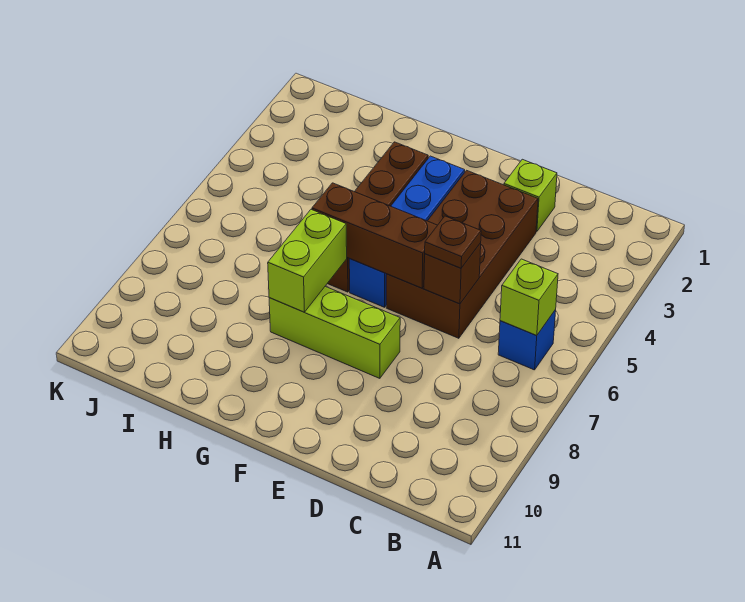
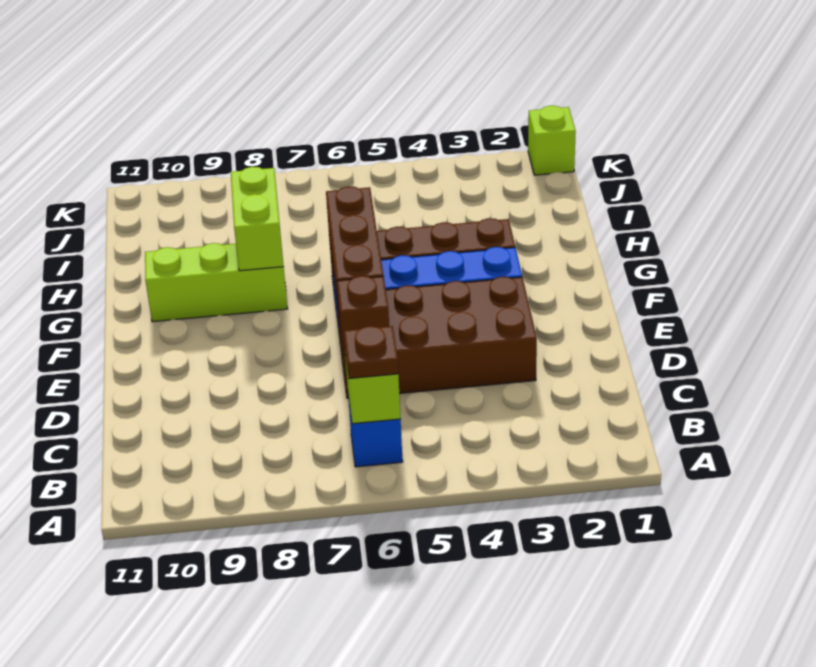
lime brick D2 level 1 -> lime brick K1 level 1
brown plate D6 level 3 -> brown plate B6 level 3
lime brick E8:G8 level 1 -> lime brick G8:G10 level 1
lime brick G7:G8 level 2 -> lime brick G8:H8 level 2

